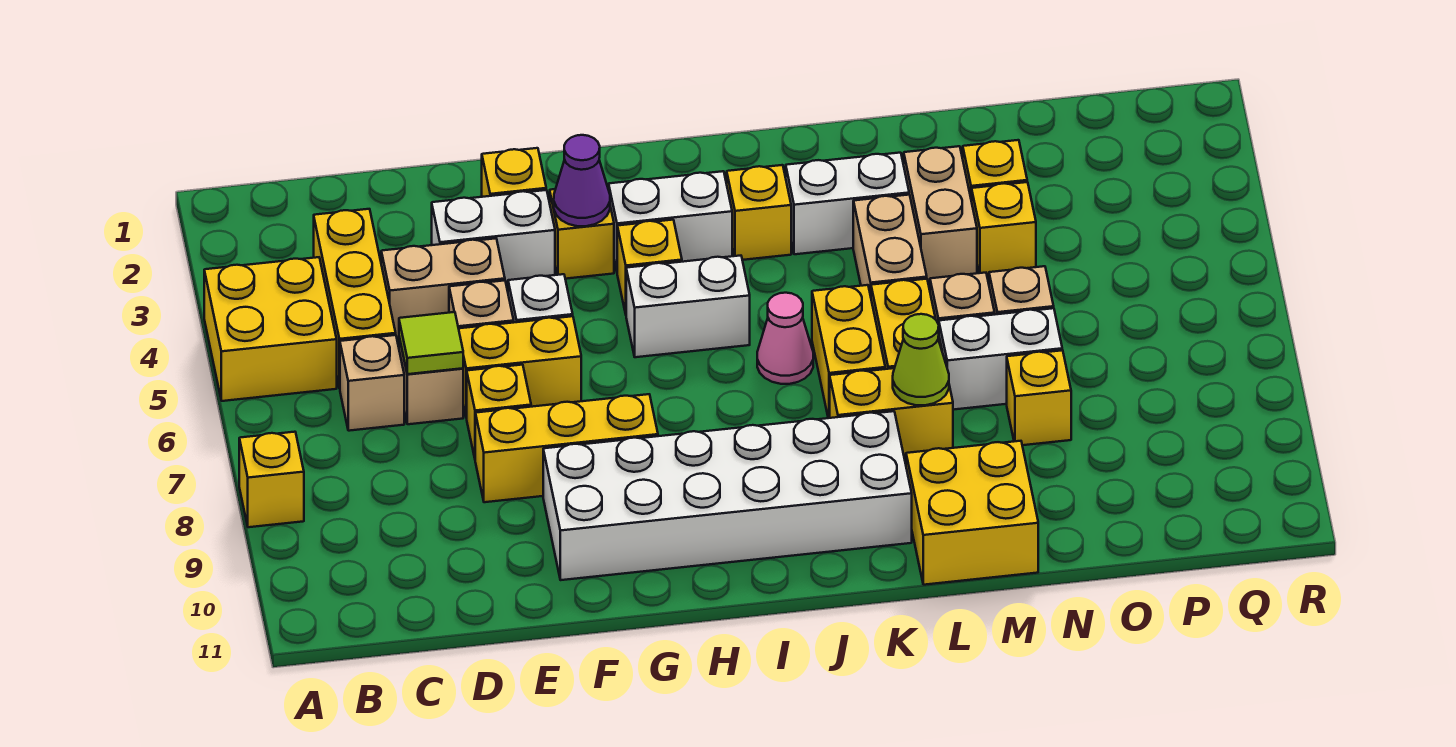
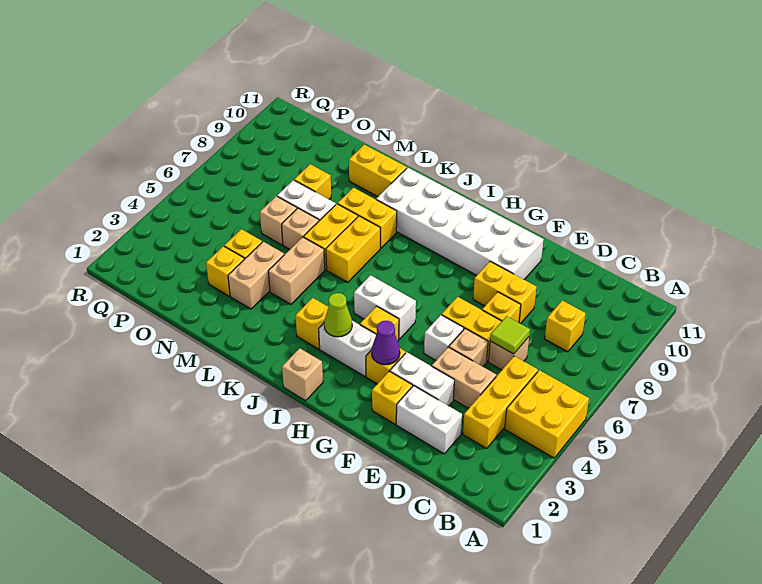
yellow brick A8 level 1 -> yellow brick C8 level 1
tan brick C6 level 1 -> tan brick I1 level 1
yellow brick E8:G8 level 1 -> yellow brick E8:F8 level 1
pink cone J6 level 1 -> none
white brick K3:L3 level 1 -> white brick D2:E2 level 1
lime cone L8 level 2 -> lime cone I3 level 2
yellow brick L10:M11 level 1 -> yellow brick L10:M10 level 1

